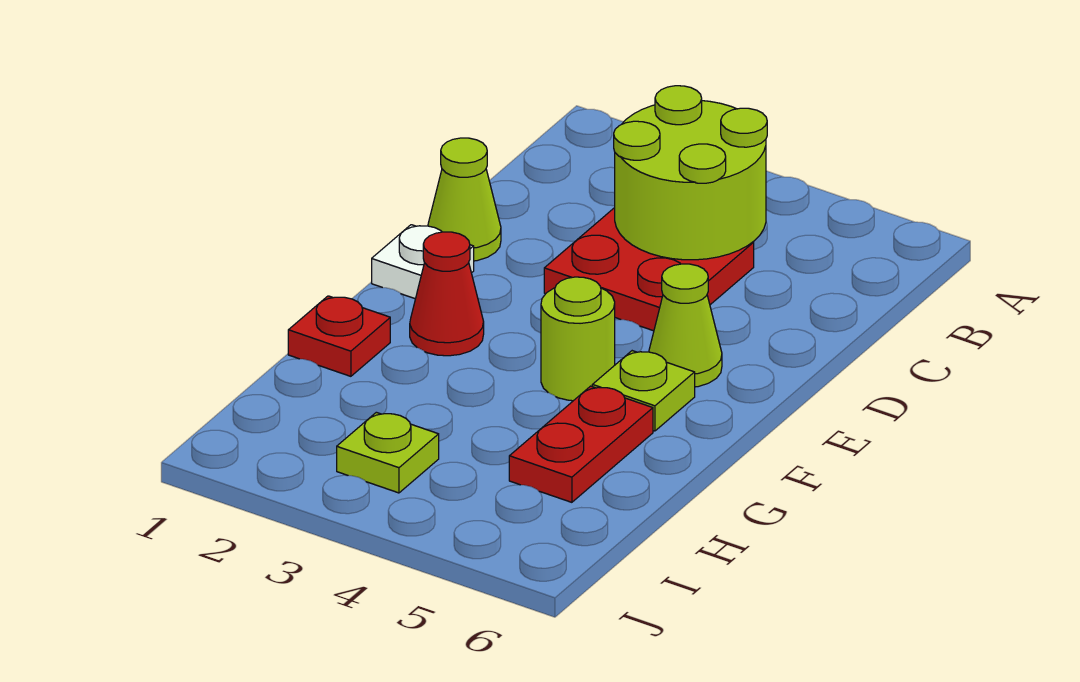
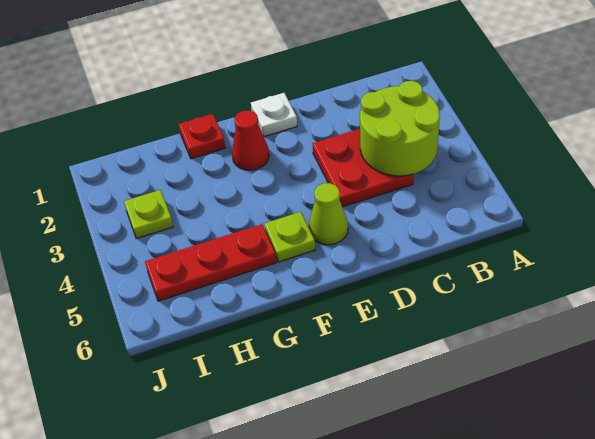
lime cone D1 level 1 -> none
lime round brick F4 level 1 -> none
red plate G5:H5 level 1 -> red plate G5:I5 level 1

